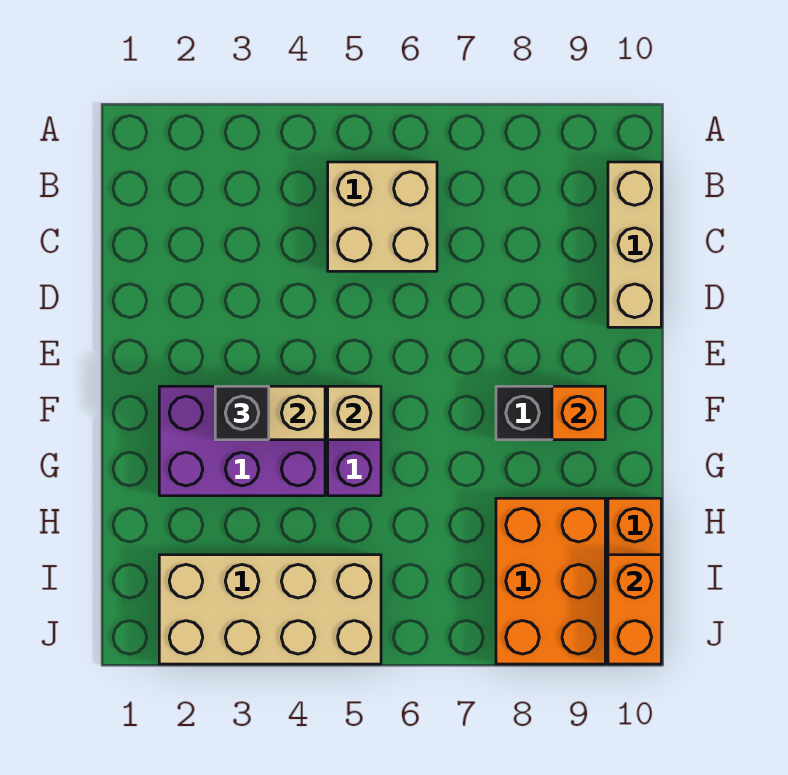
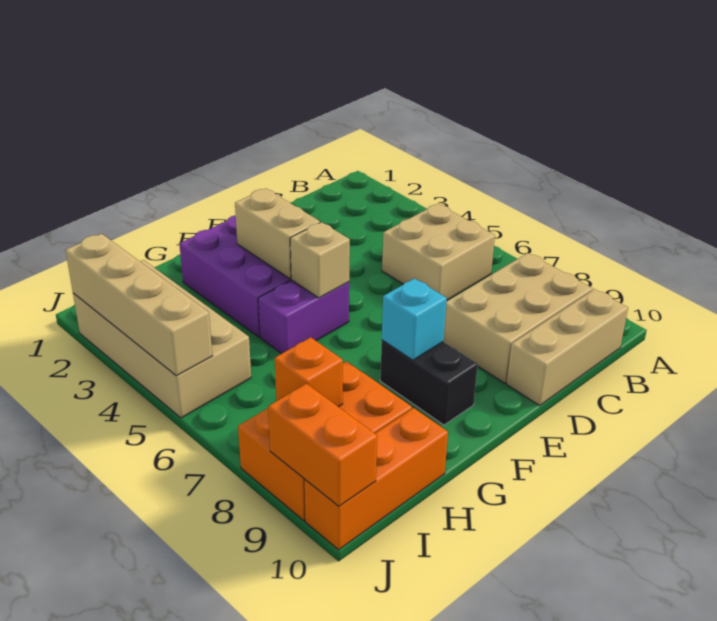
none -> tan brick B8:D9 level 1
black brick F3 level 3 -> none
none -> cyan brick F8 level 2
orange brick F9 level 2 -> orange brick I8 level 2
orange brick I10:J10 level 2 -> orange brick J9:J10 level 2
none -> tan brick J2:J5 level 2

